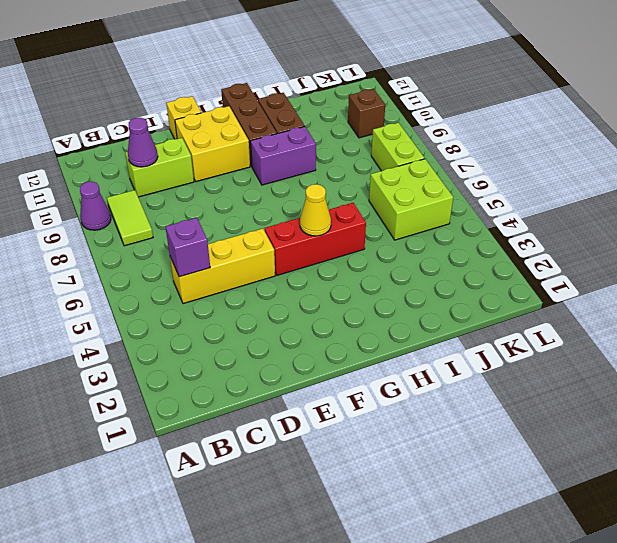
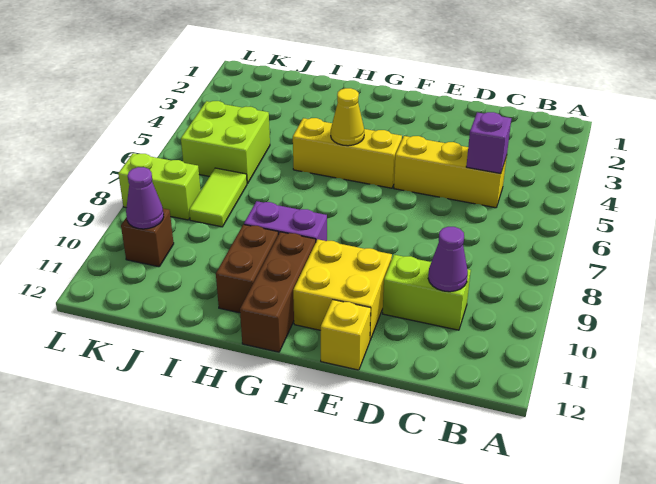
purple cone A9 level 1 -> purple cone K10 level 2
lime tile B8:B9 level 1 -> lime tile J7:J8 level 1
red brick F5:H5 level 1 -> yellow brick F5:H5 level 1
lime brick K7:K8 level 1 -> lime brick K8:L8 level 1

